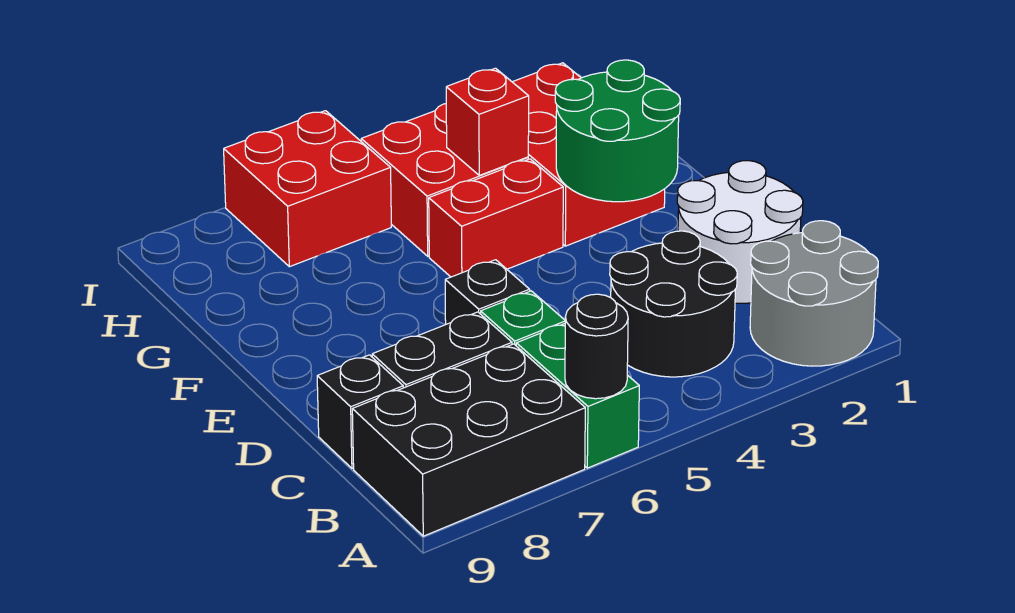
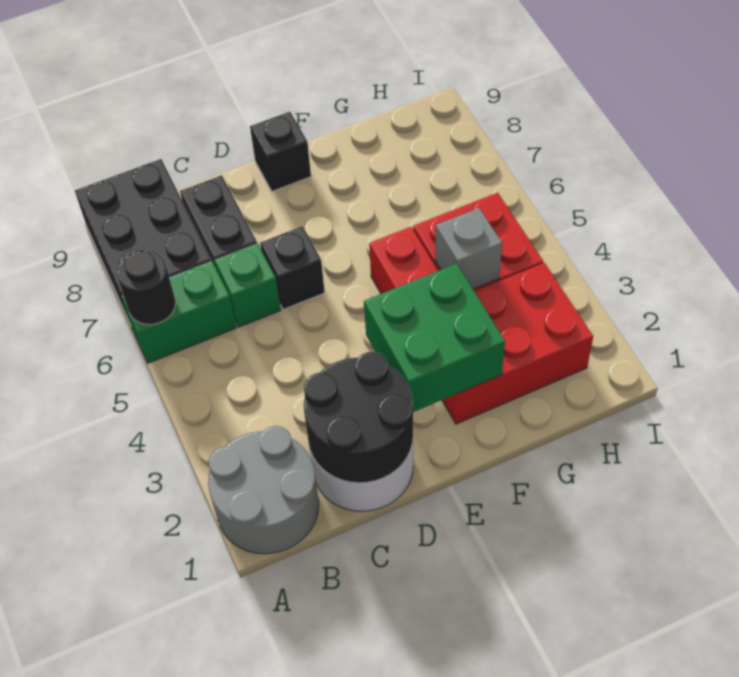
black round brick B3:C4 level 1 -> black round brick C1:D2 level 2
black brick C9 level 1 -> black brick E9 level 1
green round brick E2:F3 level 2 -> green brick E2:F3 level 2
red brick G4 level 2 -> grey brick G4 level 2
red brick H6:I7 level 1 -> none

